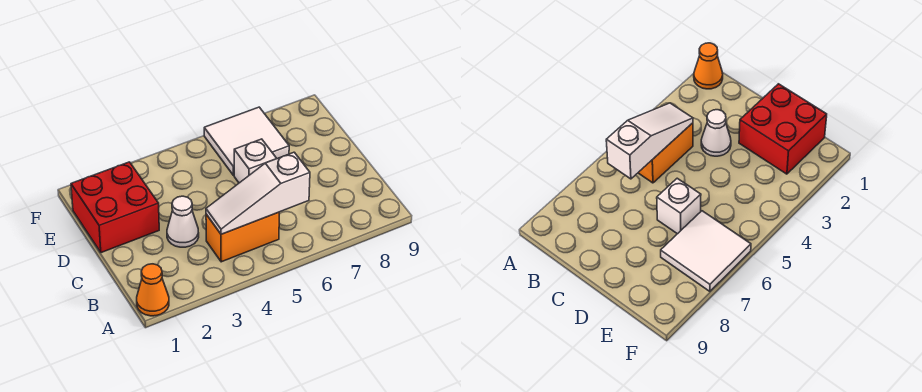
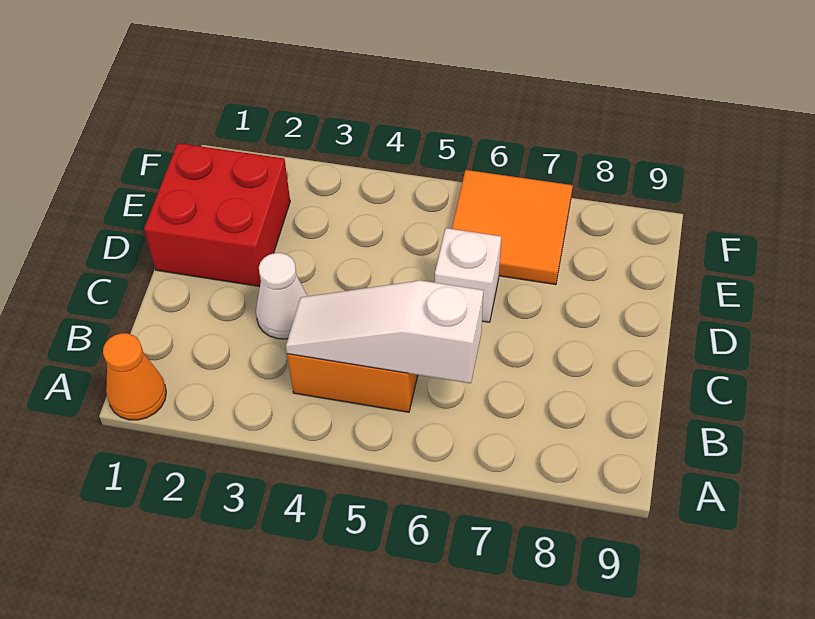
white tile E6:F7 level 1 -> orange tile E6:F7 level 1

